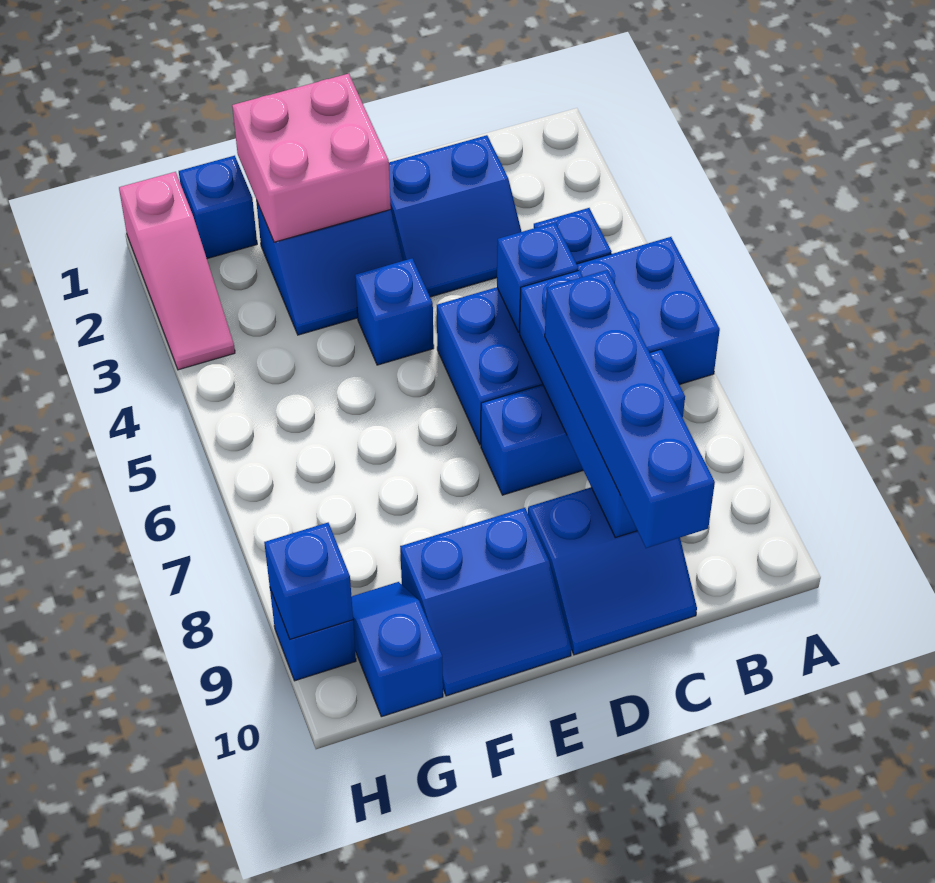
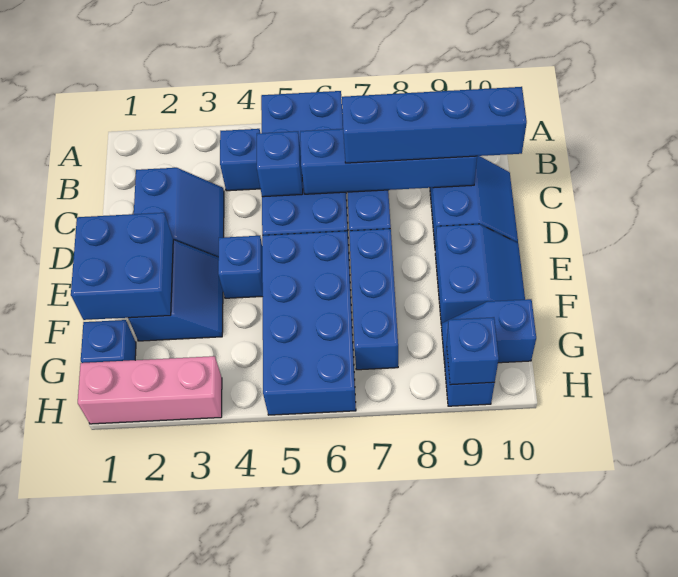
pink brick E1:F2 level 2 -> blue brick E1:F2 level 2
none -> blue brick E5:H6 level 1
none -> blue brick E7:G7 level 1
pink slope H1:H3 level 1 top 1 -> pink brick H1:H3 level 1

